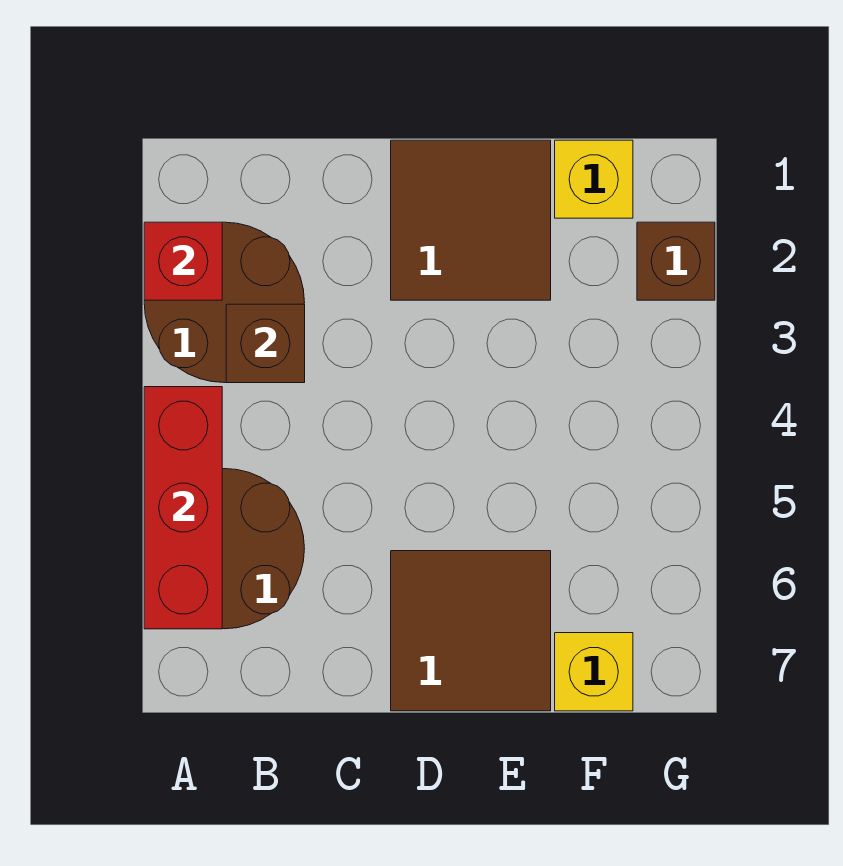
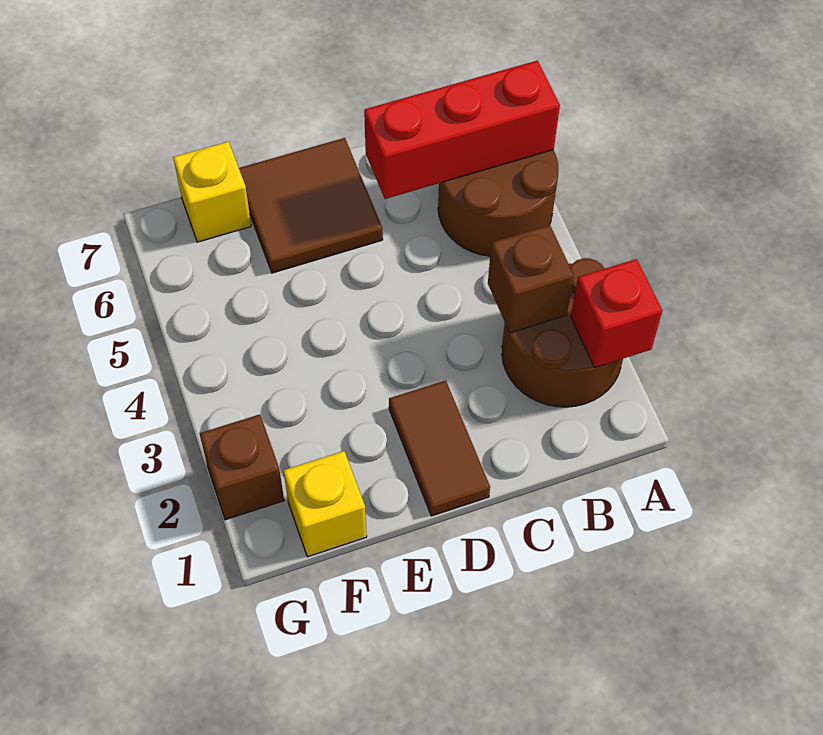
red brick A4:A6 level 2 -> red brick A6:C6 level 2
brown tile D1:E2 level 1 -> brown tile D1:D2 level 1

